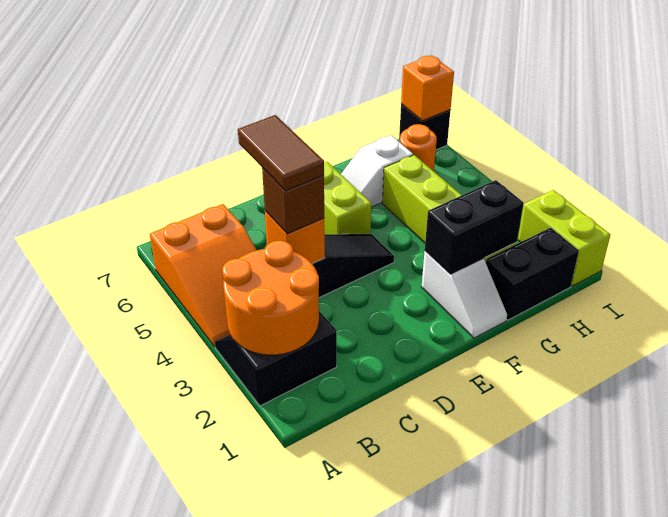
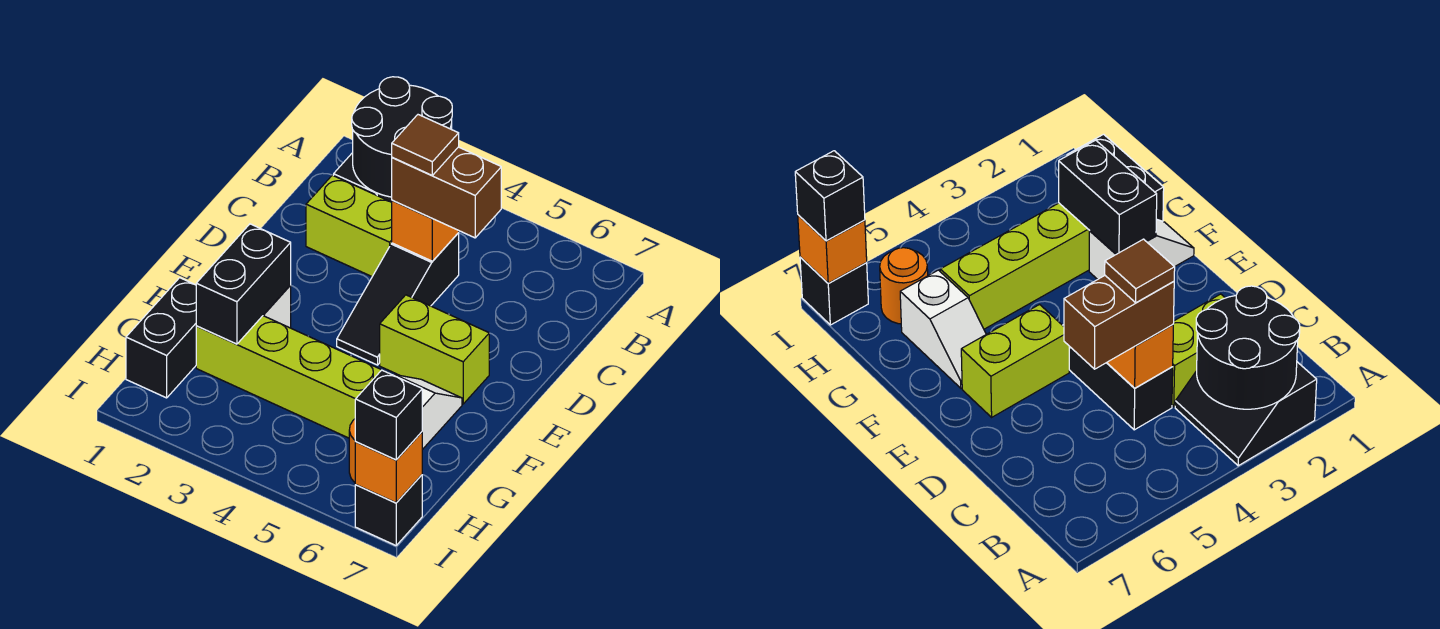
orange round brick A2:B3 level 2 -> black round brick A2:B3 level 2
orange slope A4:B6 level 1 top 6 -> none
brown brick C4 level 3 -> brown brick C4:C5 level 3
brown tile C4:C5 level 4 -> brown tile C4 level 4
lime brick I1:I2 level 1 -> lime brick C2:C3 level 1
none -> black brick I7 level 3

